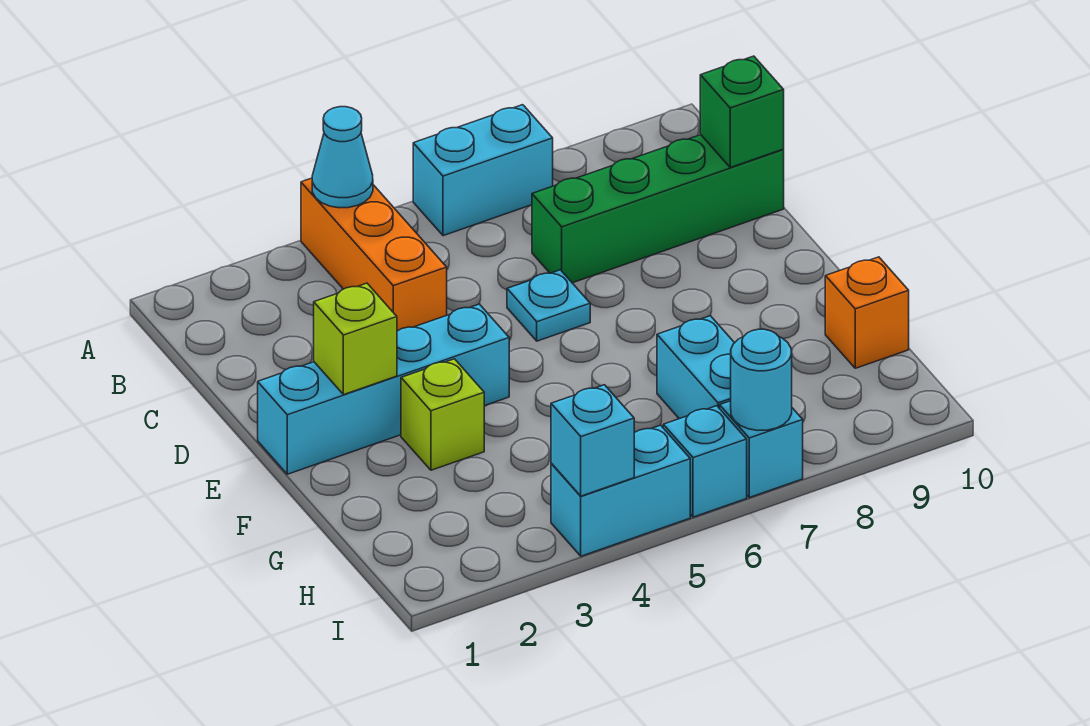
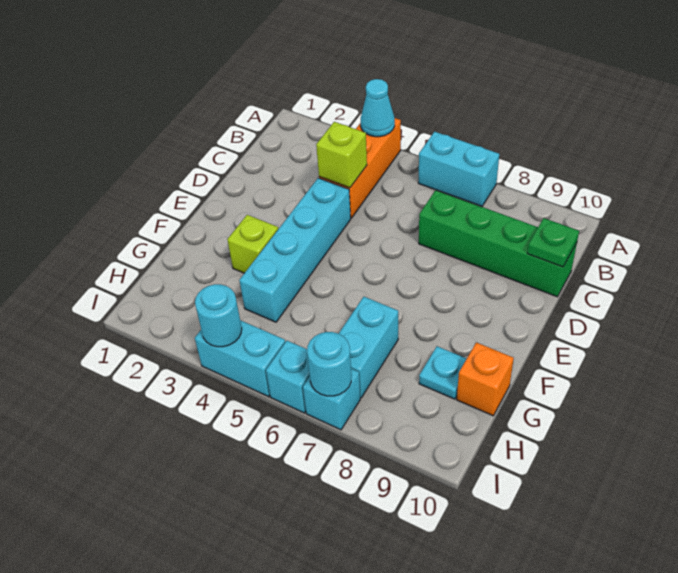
green brick C10 level 2 -> green plate C10 level 2
cyan plate D6 level 1 -> cyan plate G9 level 1
cyan brick E1:E4 level 1 -> cyan brick D4:G4 level 1
lime brick E2 level 2 -> lime brick C4 level 2
cyan brick I4 level 2 -> cyan round brick I4 level 2

